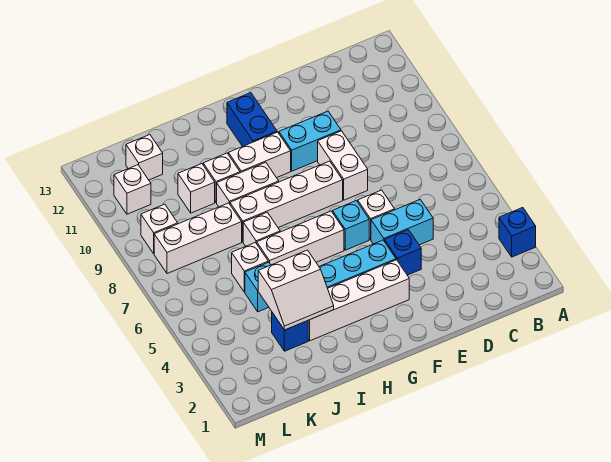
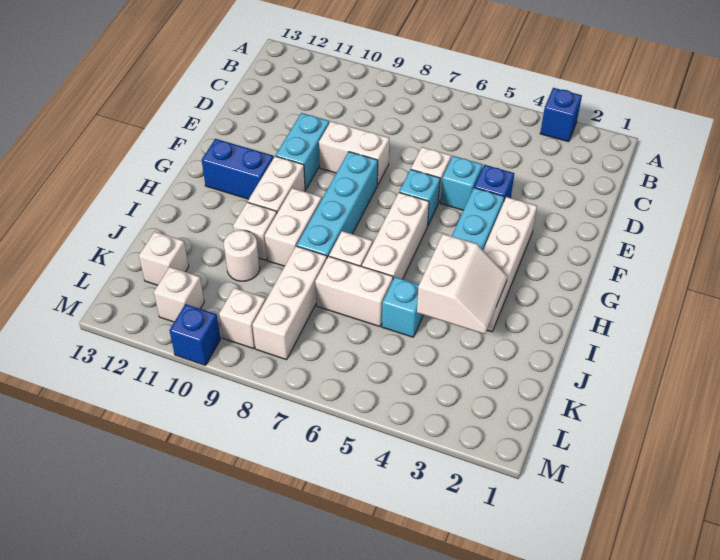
cyan brick D5:E5 level 1 -> cyan brick E5 level 1
white brick F8:I8 level 1 -> cyan brick F8:I8 level 1
blue brick J3 level 1 -> blue brick M10 level 1
white brick J6 level 1 -> white brick J6:J7 level 1
white brick J10 level 1 -> white round brick J10 level 1

